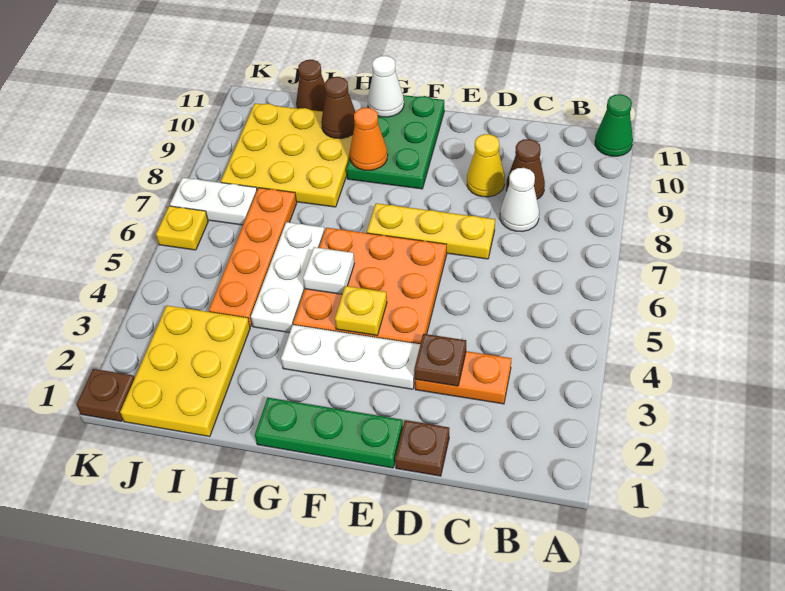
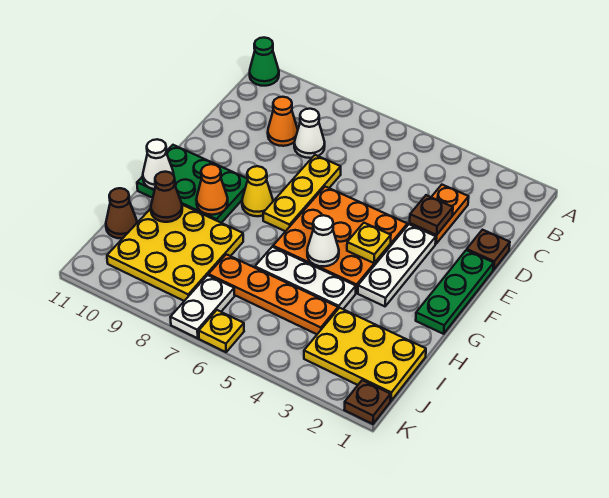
brown cone C9 level 1 -> orange cone C9 level 1
yellow cone D9 level 1 -> yellow cone F8 level 1
white plate G5 level 2 -> white cone G5 level 2

